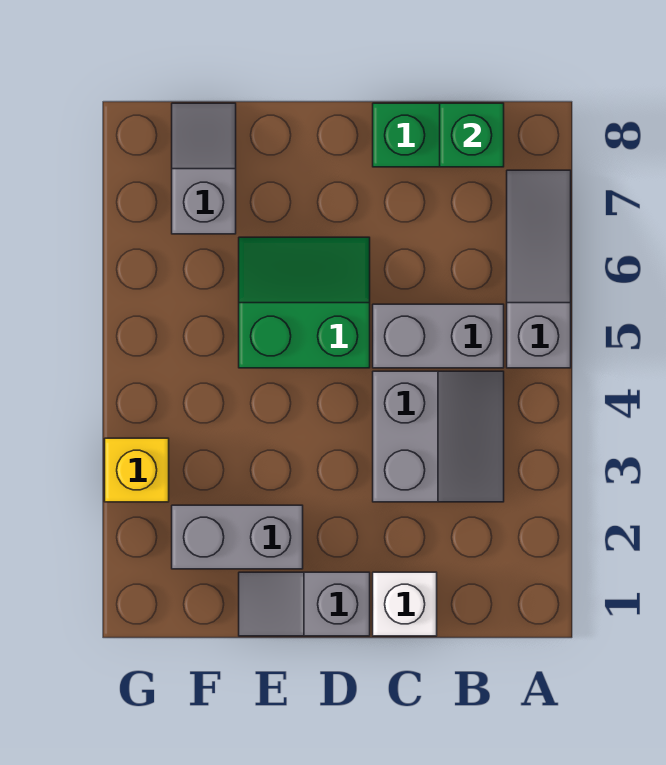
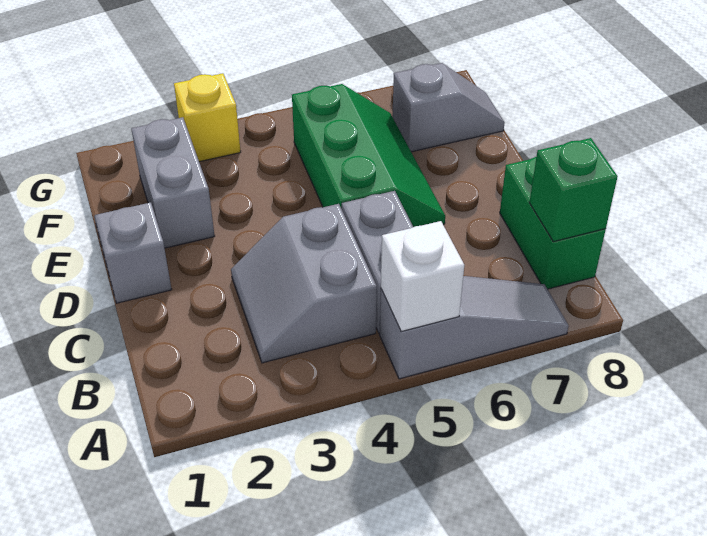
grey slope B3:C4 level 1 top C -> grey slope B3:C4 level 1 top 4
white brick C1 level 1 -> white brick A5 level 2
green slope D5:E6 level 1 top 5 -> green slope D5:F6 level 1 top 5

